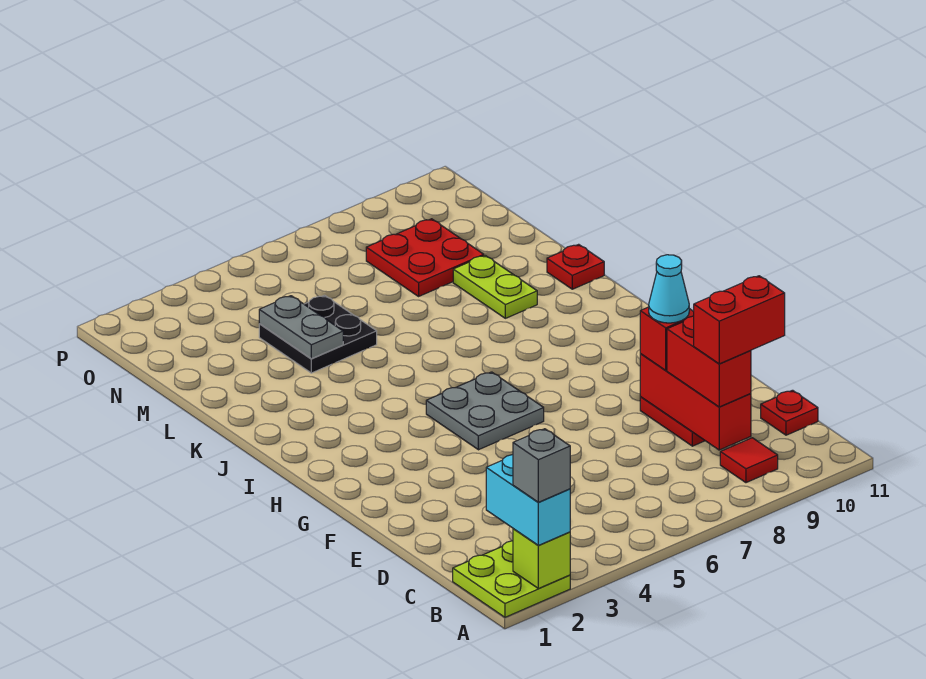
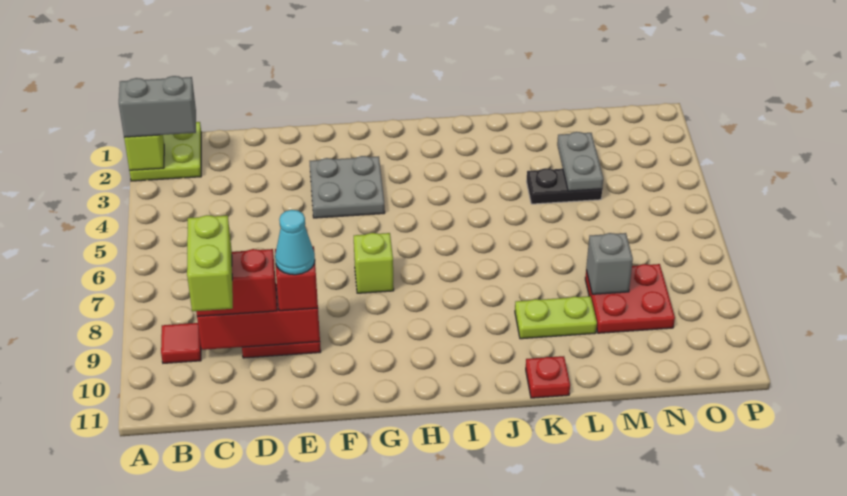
cyan brick A2:B2 level 3 -> grey brick A2:B2 level 3
grey brick A2 level 4 -> grey brick M8 level 2
red brick C9:C10 level 4 -> lime brick C9:C10 level 4
red plate C11 level 1 -> none
grey plate G5:H6 level 1 -> grey plate F3:G4 level 1
none -> lime brick G7 level 1
black plate L4:M5 level 1 -> black plate L4:M4 level 1
grey plate L4:M4 level 2 -> grey plate M3:M4 level 2

